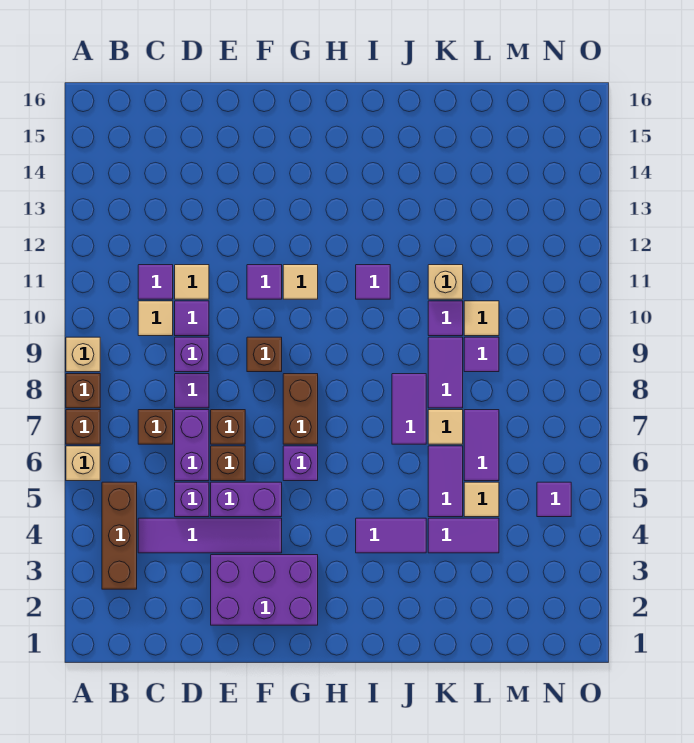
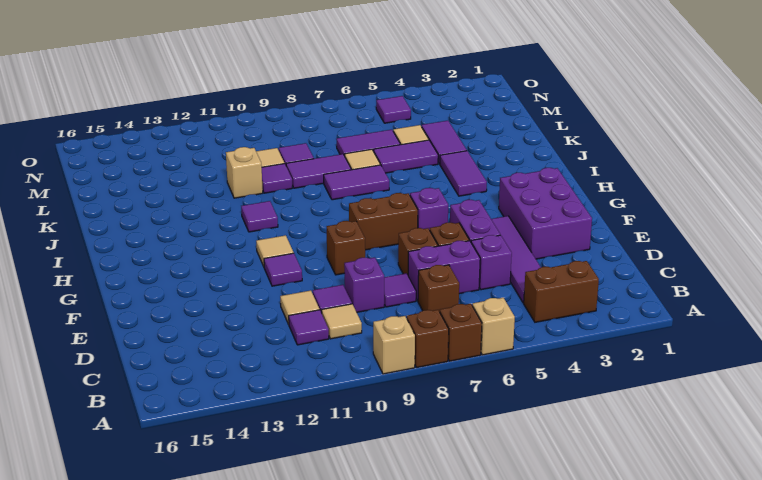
brown brick B3:B5 level 1 -> brown brick B3:B4 level 1

